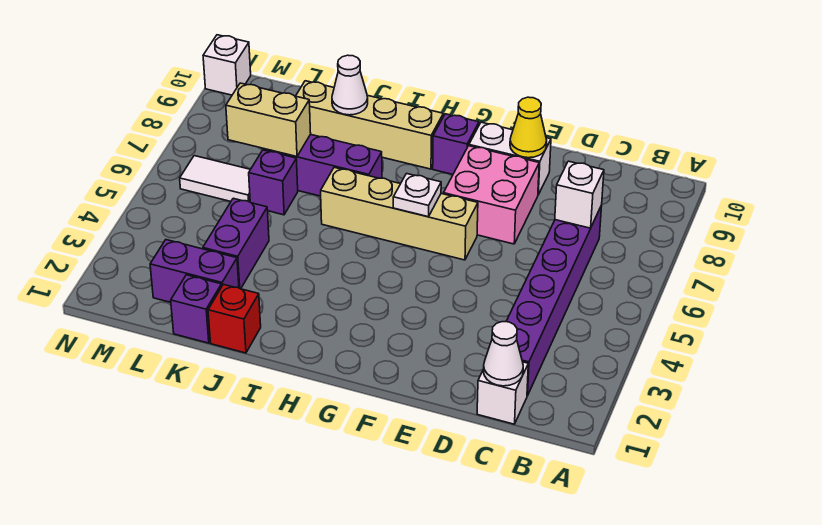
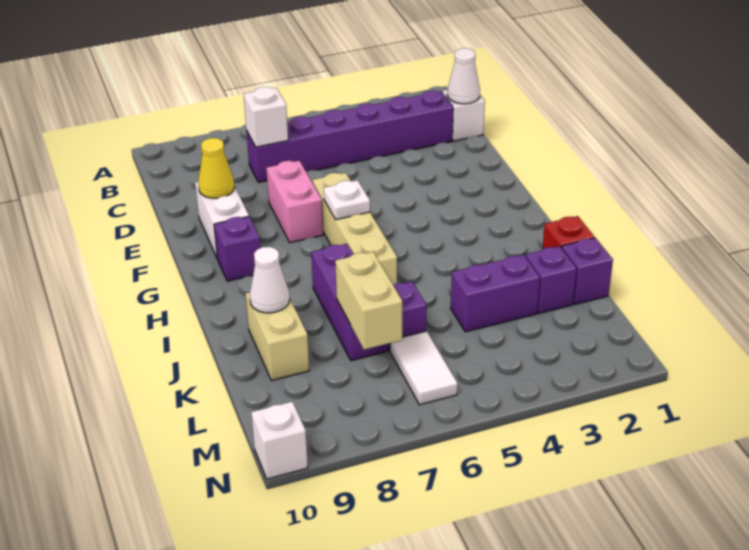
pink brick E7:F8 level 1 -> pink brick E7:F7 level 1
tan brick H9:K9 level 1 -> tan brick J9:K9 level 1
purple brick K2:L2 level 1 -> purple brick K2 level 1

